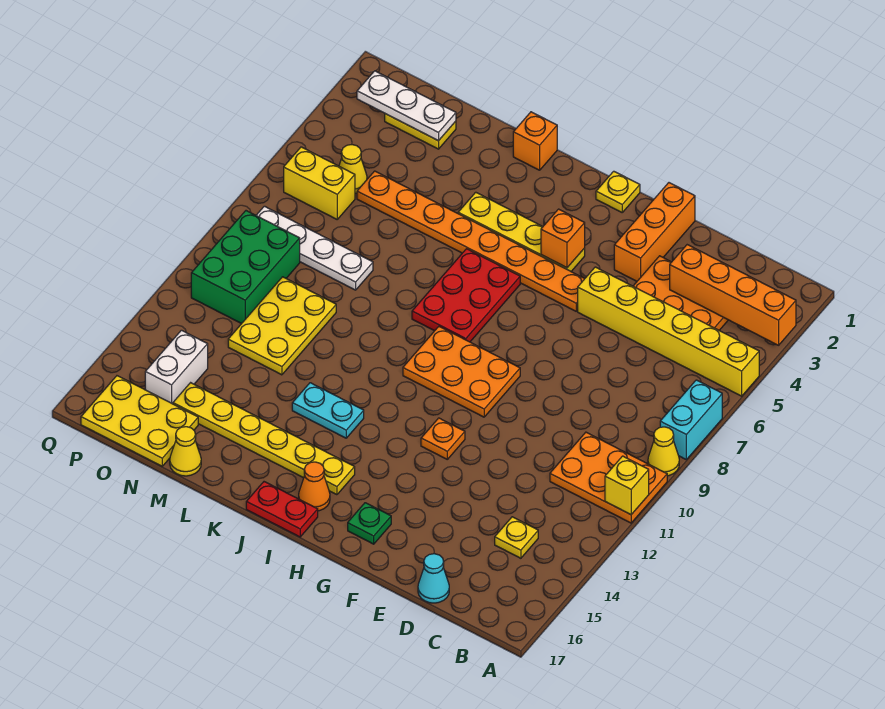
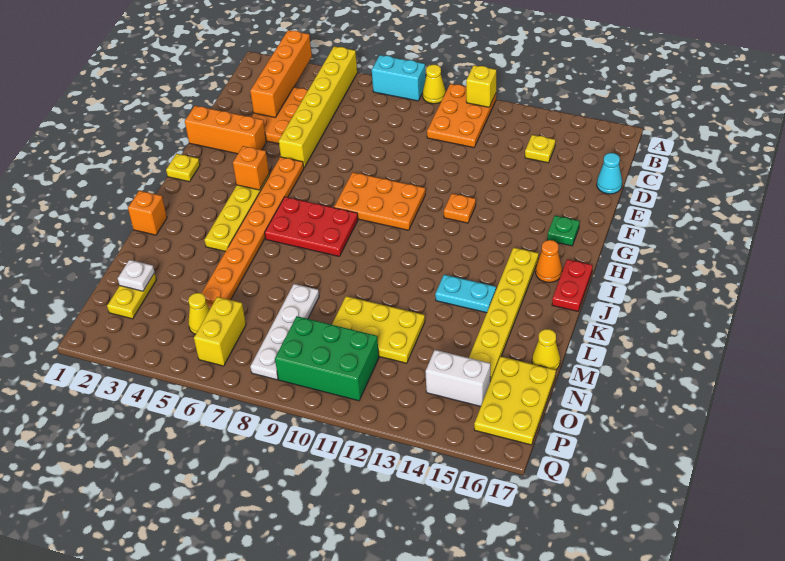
orange plate G9:I10 level 1 -> orange plate G8:H10 level 1
cyan plate J13:K13 level 1 -> cyan plate K13:K14 level 1
white plate N2:P2 level 2 -> white plate N2 level 2

